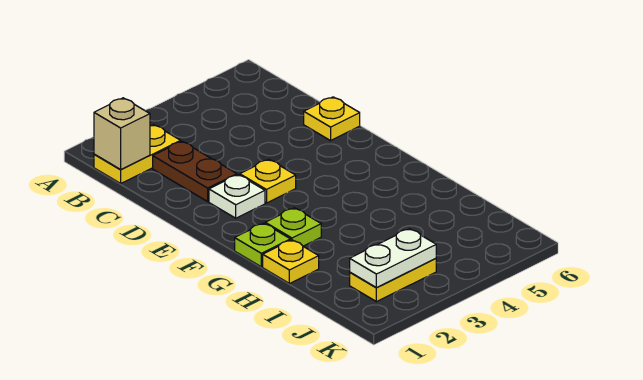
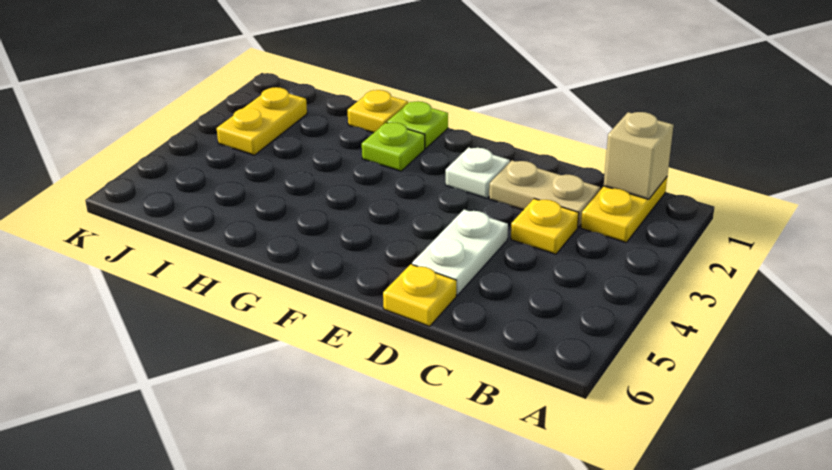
brown plate C2:D2 level 1 -> tan plate C2:D2 level 1
yellow plate E3 level 1 -> yellow plate C3 level 1
white plate J2:J3 level 2 -> white plate D4:D5 level 1

